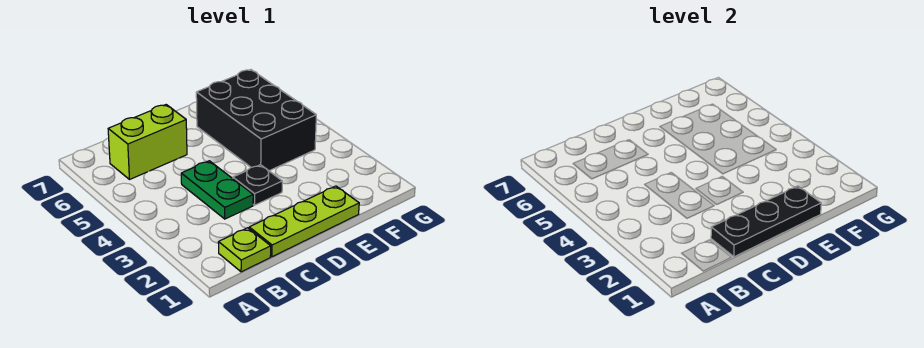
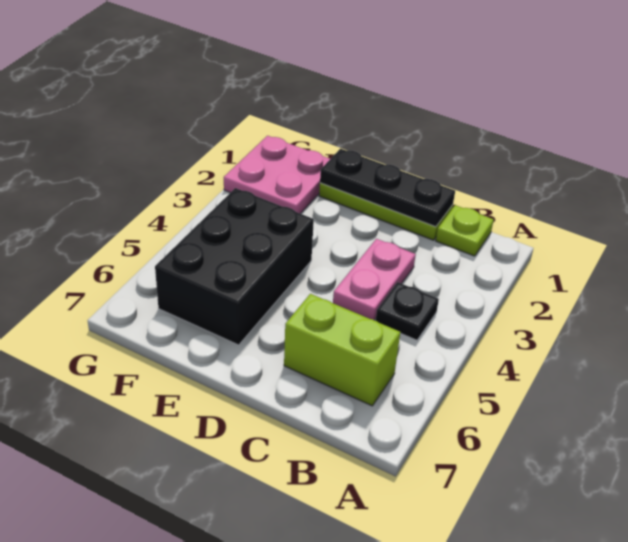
green plate C3:C4 level 1 -> pink plate C3:C4 level 1
black plate D3 level 1 -> black plate B4 level 1
none -> pink plate F1:G2 level 1

